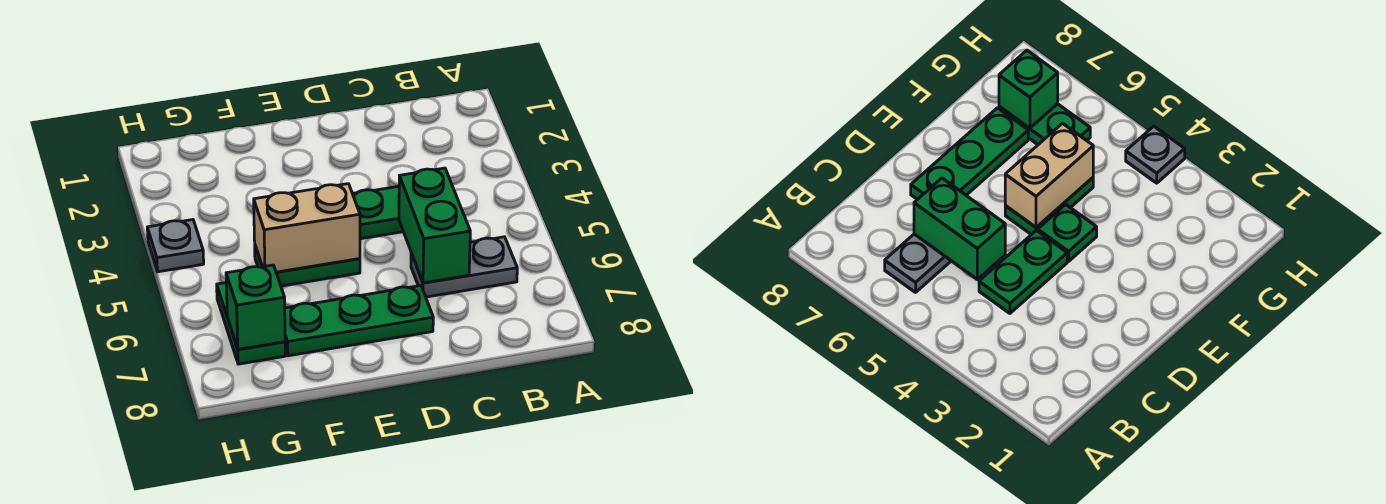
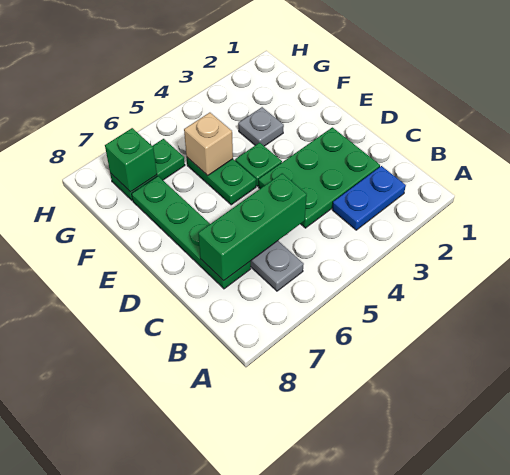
none -> blue plate B2:B3 level 1
green plate C4:D4 level 1 -> green plate C2:D4 level 1
green brick C5:C6 level 2 -> green brick C5:C7 level 2
green plate D7:F7 level 1 -> green plate C7:F7 level 1
tan brick E5:F5 level 2 -> tan brick F5 level 2
grey plate H4 level 1 -> grey plate F3 level 1

